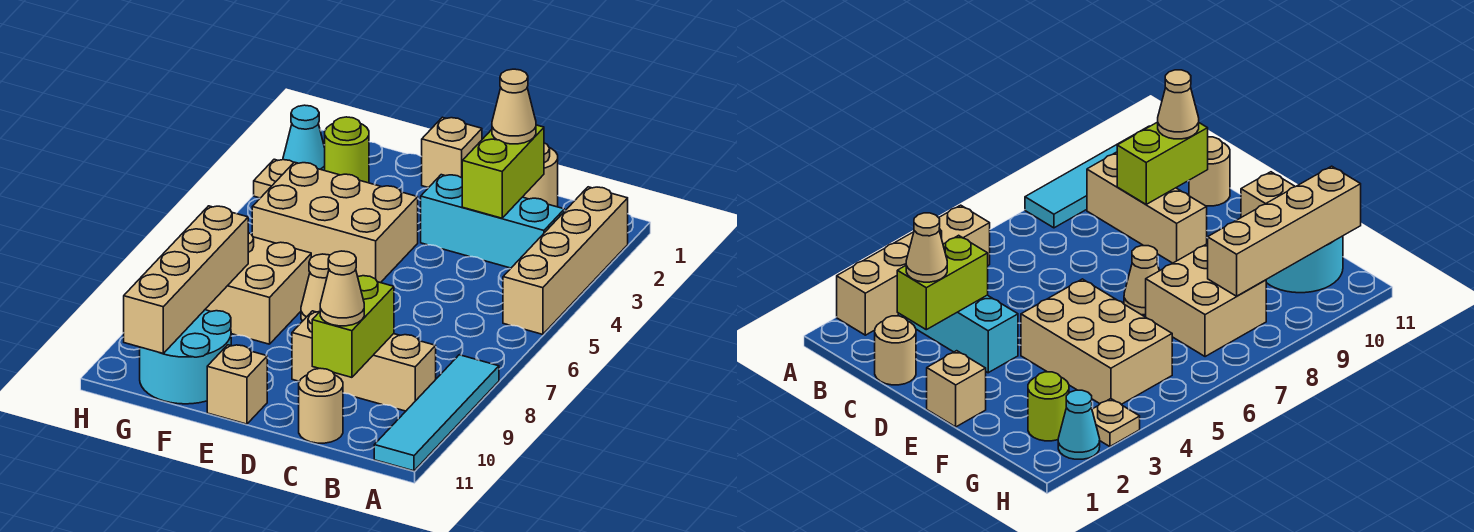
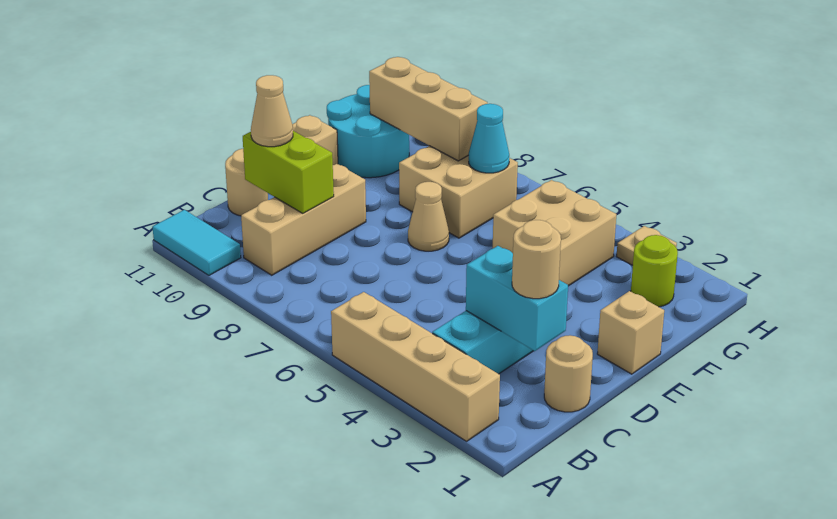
cyan tile A8:A11 level 1 -> cyan tile A10:A11 level 1
lime brick C2:C3 level 2 -> cyan brick C2:C3 level 2
tan cone C2 level 3 -> tan round brick C2 level 3
tan brick E4:G5 level 1 -> tan brick F4:G5 level 1
tan brick G8:G11 level 2 -> tan brick G8:G10 level 2
cyan cone H2 level 1 -> cyan cone G7 level 2

